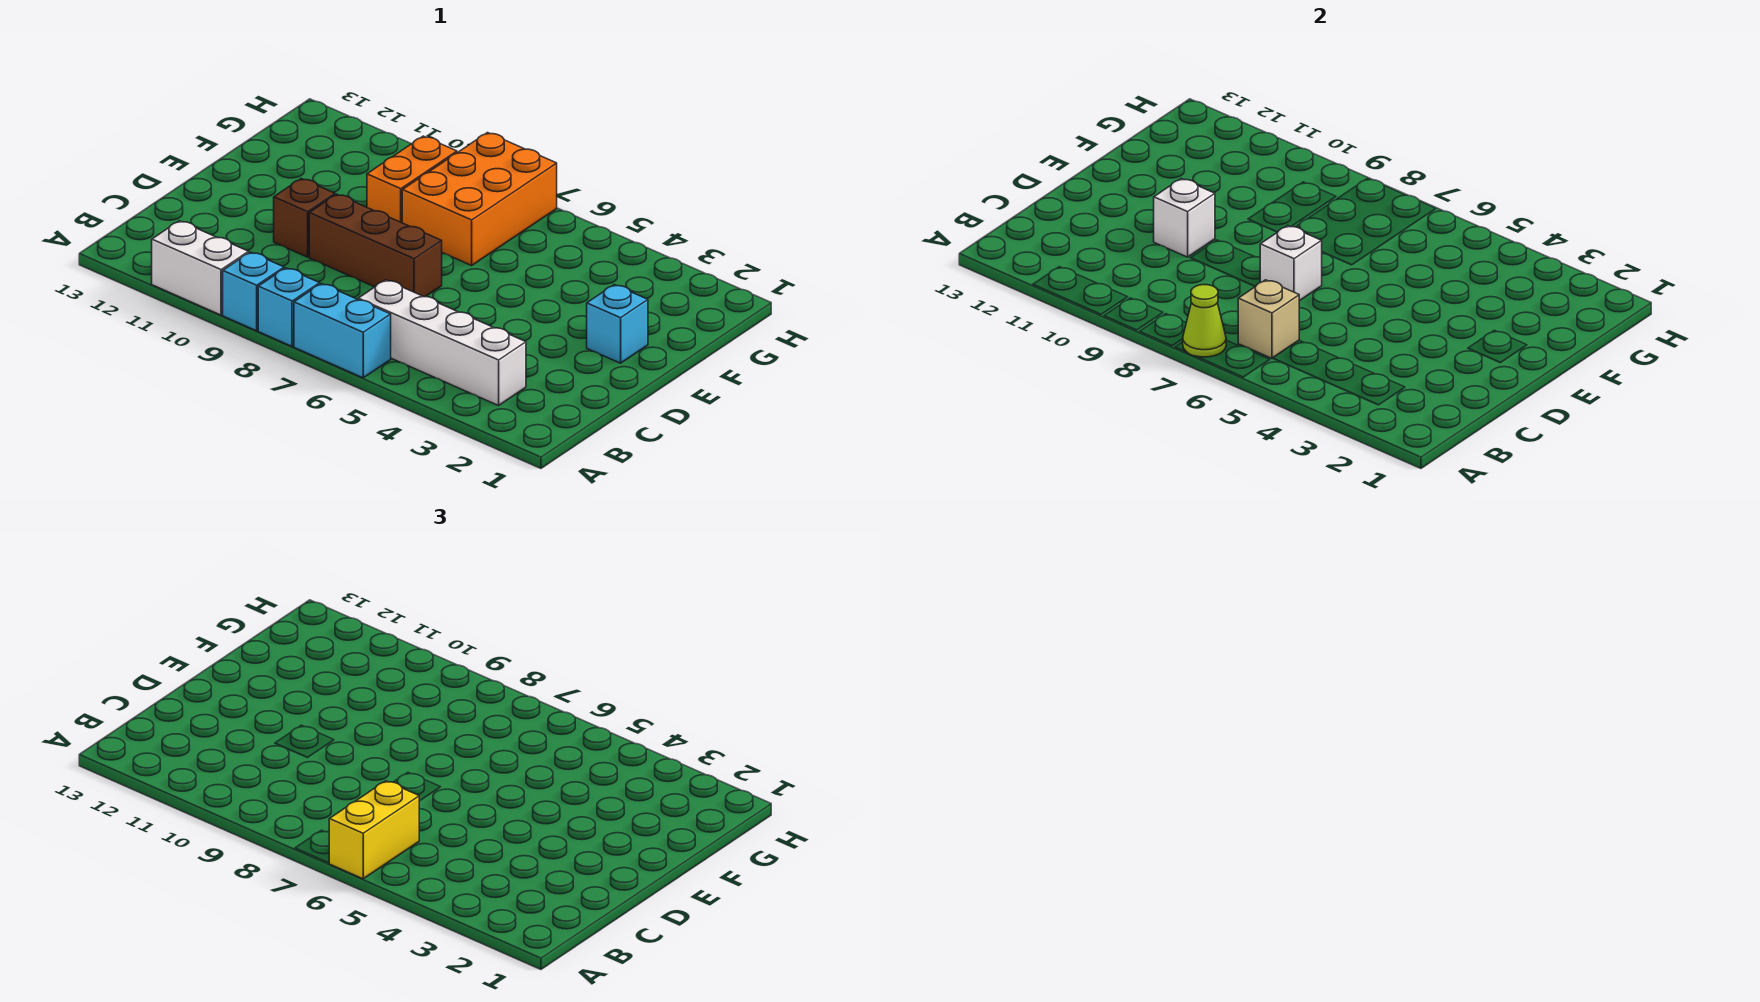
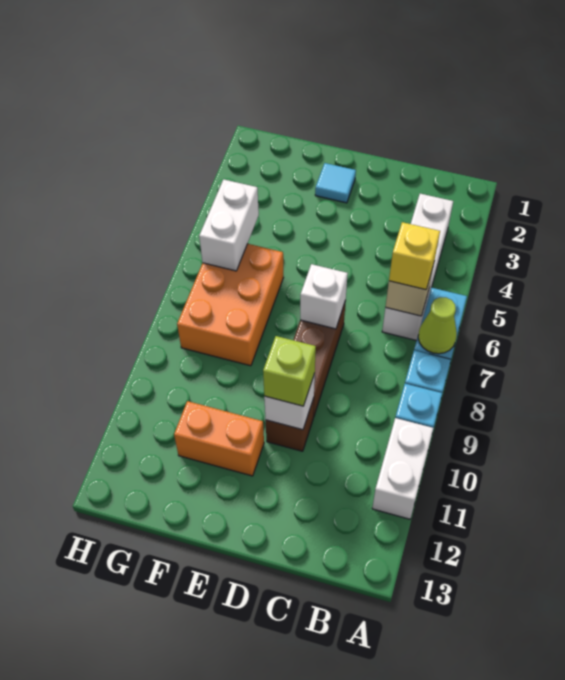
yellow brick A6:B6 level 3 -> yellow brick B6 level 3
none -> lime brick D10 level 3
cyan brick E2 level 1 -> cyan tile E2 level 1
orange brick F7:H8 level 1 -> orange brick F6:G8 level 1
orange brick F9:G9 level 1 -> orange brick E11:F11 level 1
none -> white brick G5:G6 level 2

